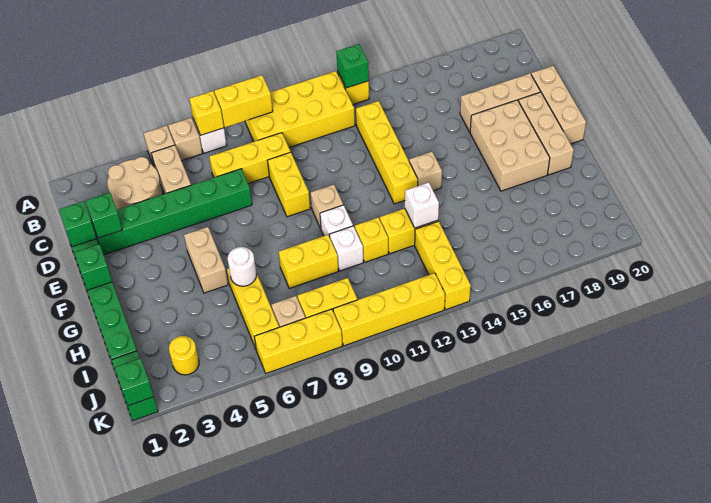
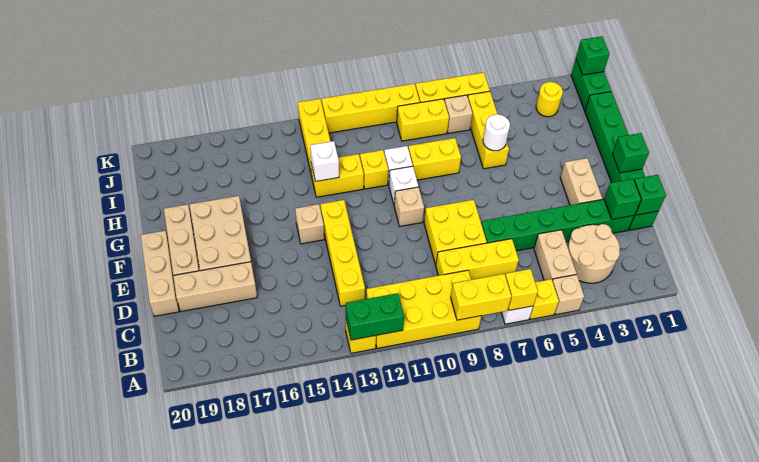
tan brick A6 level 1 -> yellow brick A6 level 1
green brick A13 level 2 -> green brick A12:A13 level 2
yellow brick D9:E9 level 1 -> yellow brick D8:E9 level 1
tan brick F5:G5 level 1 -> tan brick E3:F3 level 1

